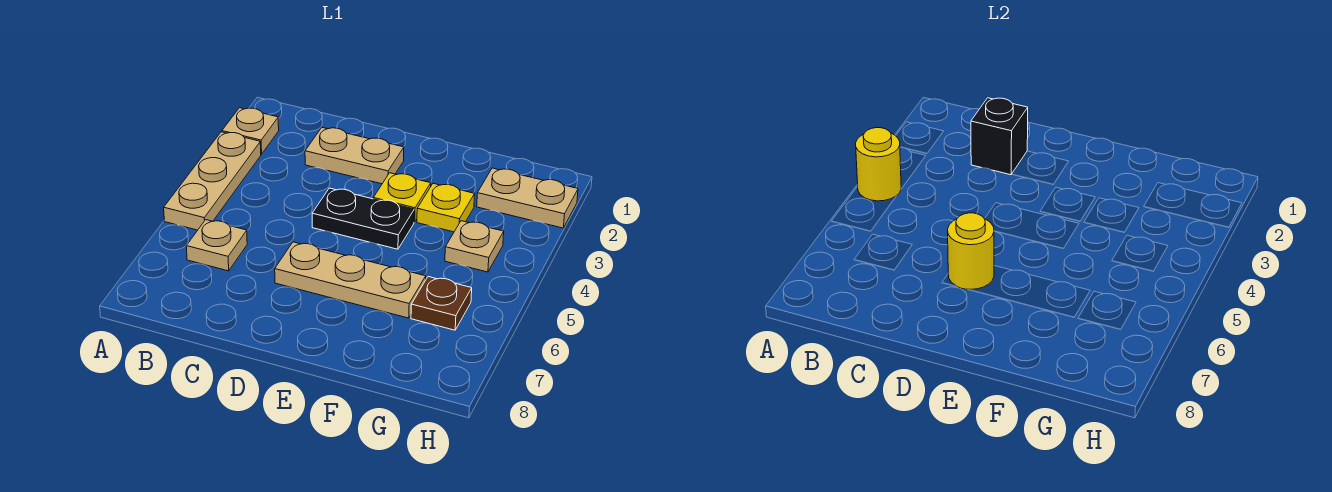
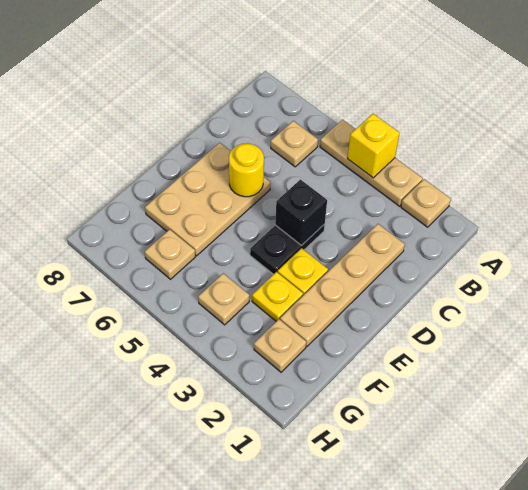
yellow round brick A4 level 2 -> yellow brick A4 level 2
tan plate C2:D2 level 1 -> tan plate C2:F2 level 1
black brick C2 level 2 -> black brick D4 level 2
tan plate D6:F6 level 1 -> tan plate D6:F7 level 1
tan plate G2:H2 level 1 -> tan plate G2 level 1
brown plate G6 level 1 -> tan plate G6 level 1

